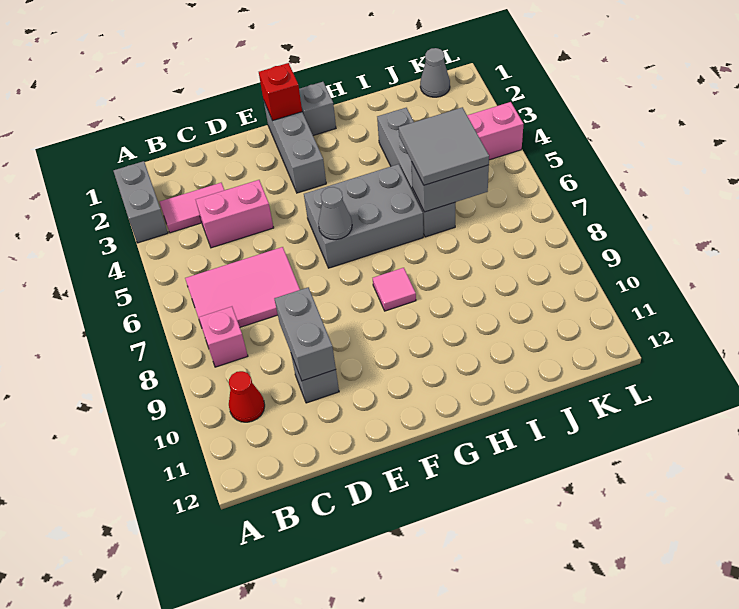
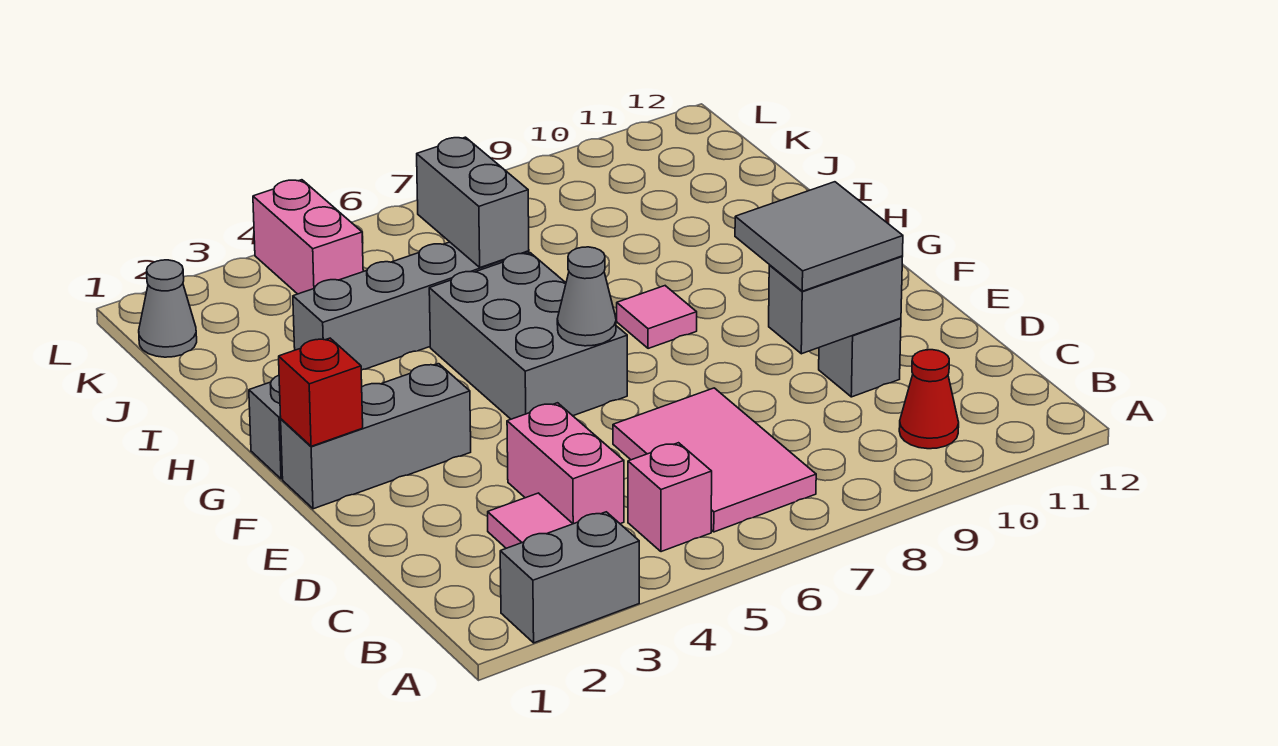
pink brick B8 level 1 -> pink brick B5 level 1
grey tile I5:J6 level 3 -> grey tile D9:E10 level 3

